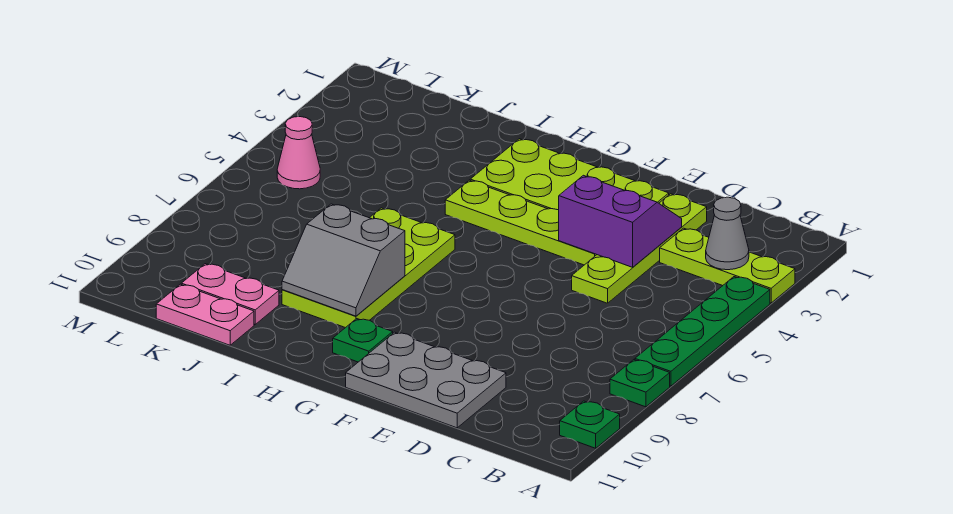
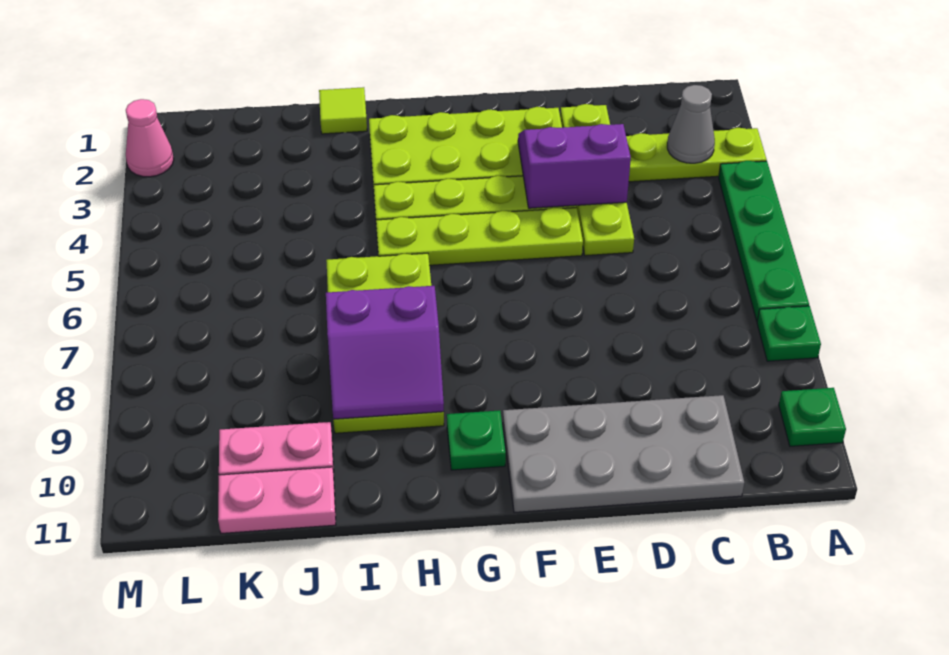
grey plate D10:F11 level 1 -> grey plate C10:F11 level 1
none -> lime plate E5:H5 level 1
grey slope H8:I9 level 2 top 8 -> purple slope H8:I9 level 2 top 8
none -> lime tile I1 level 1
pink cone L5 level 1 -> pink cone M2 level 1

